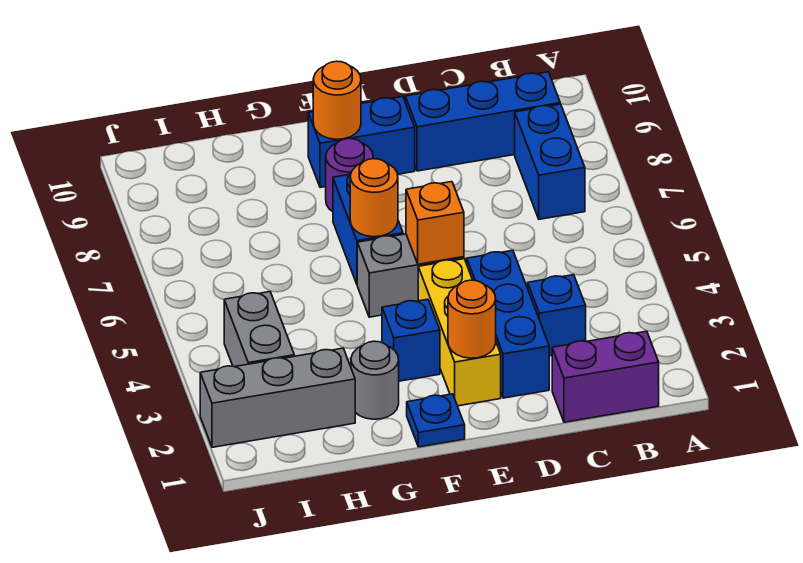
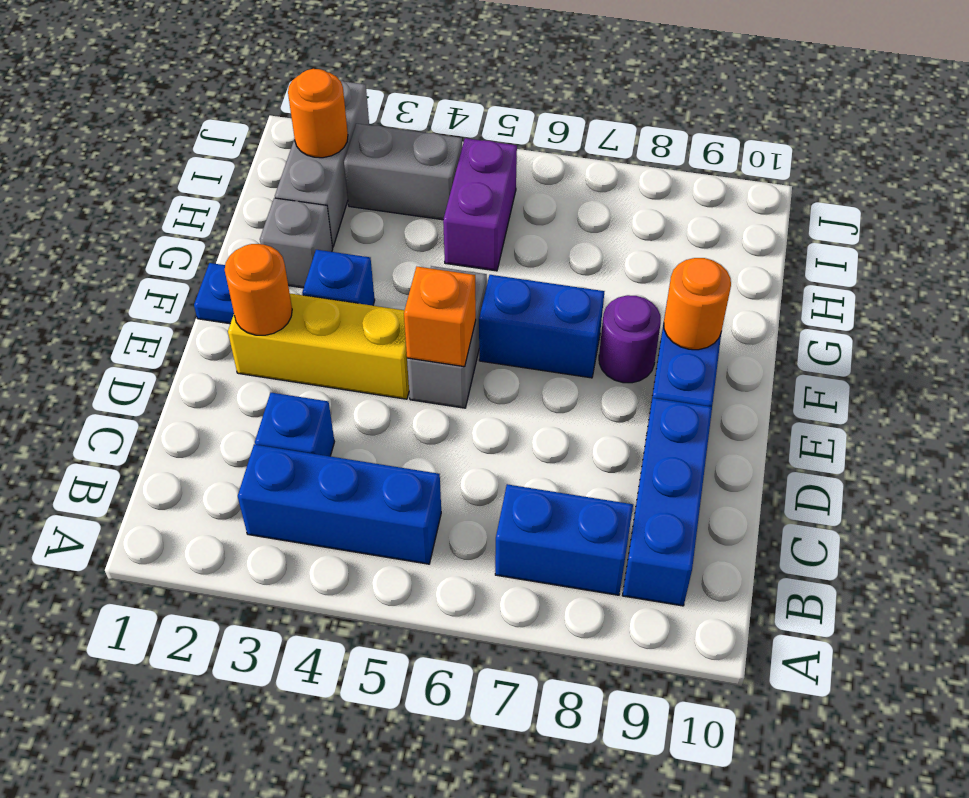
purple brick B1:C1 level 1 -> purple brick H5:I5 level 1
blue brick D2:D4 level 1 -> blue brick B3:B5 level 1
orange round brick F6 level 2 -> orange round brick I2 level 2
grey round brick G2 level 1 -> grey brick G2 level 1

